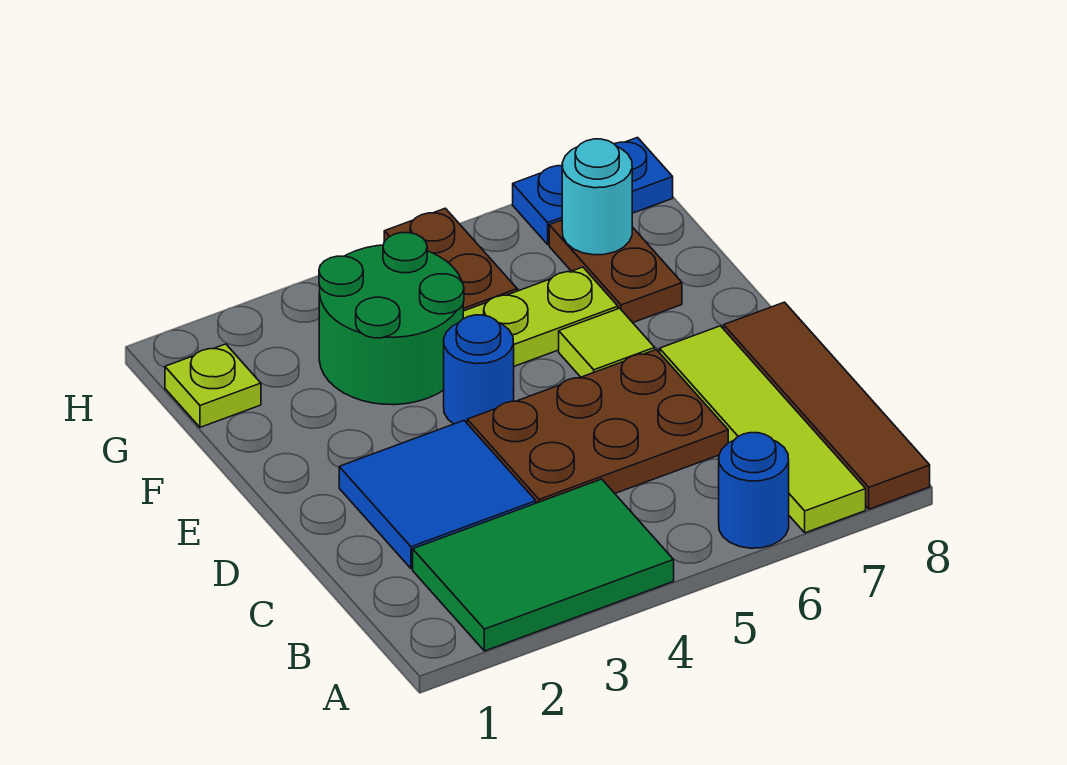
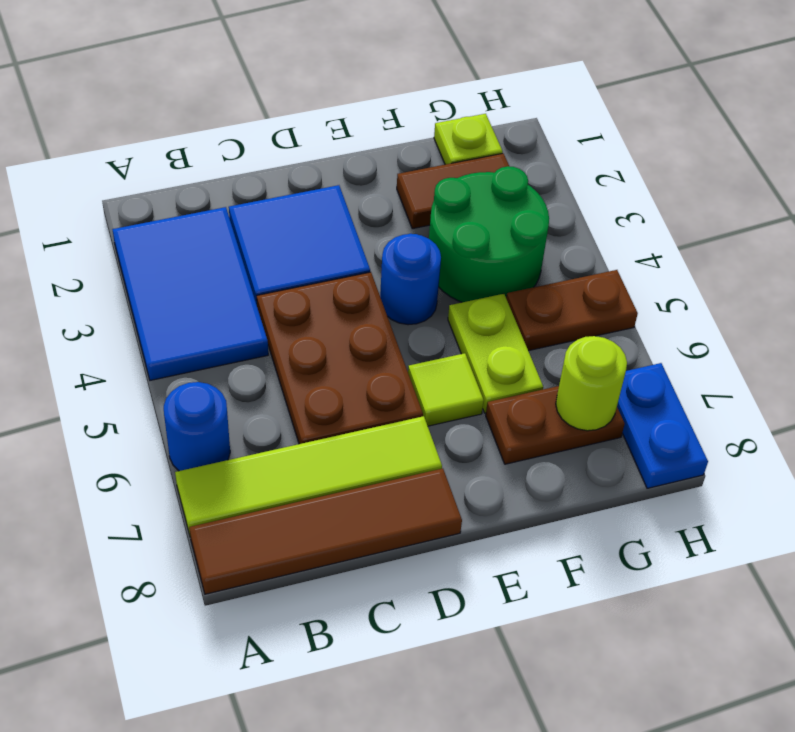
green tile A2:B4 level 1 -> blue tile A2:B4 level 1
none -> brown tile F2:G2 level 1
cyan round brick G7 level 2 -> lime round brick G7 level 2

